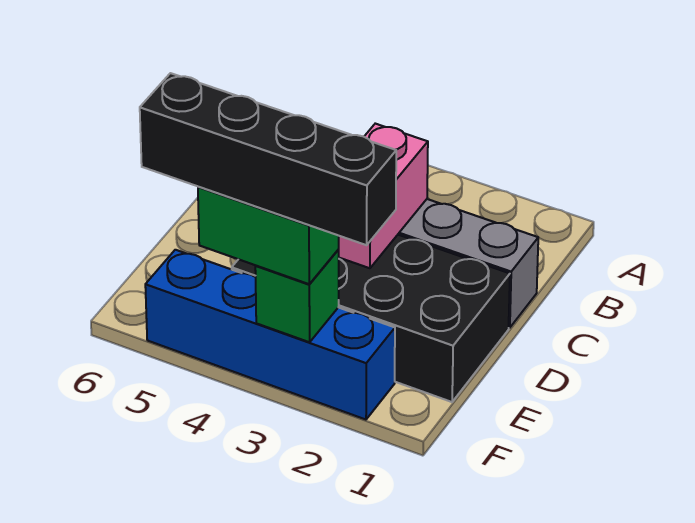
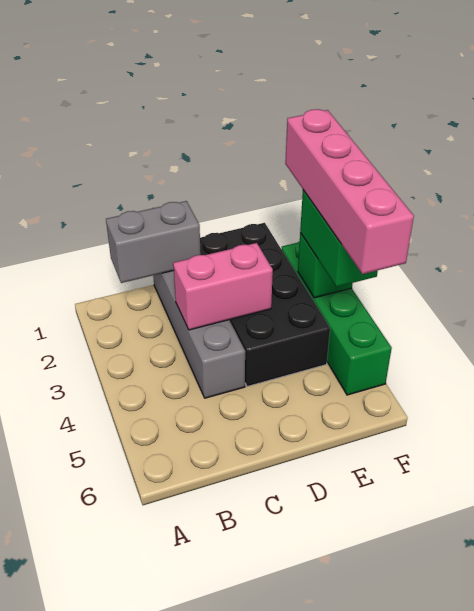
none -> grey brick B1:C1 level 2
blue brick F2:F5 level 1 -> green brick F2:F5 level 1
black brick F2:F5 level 4 -> pink brick F2:F5 level 4

